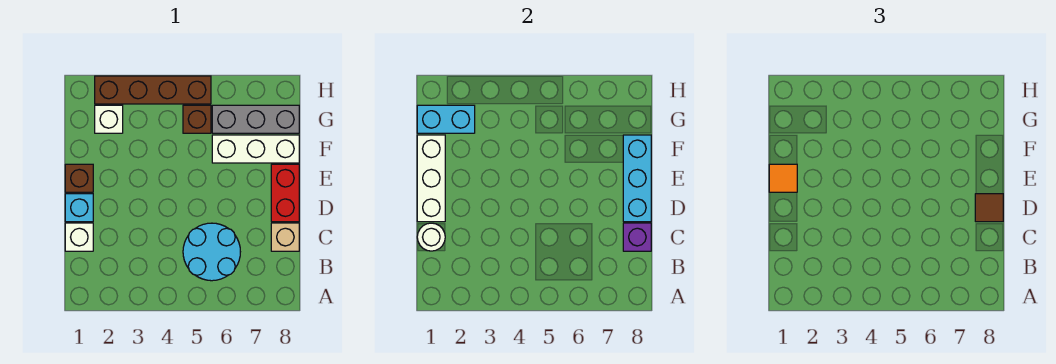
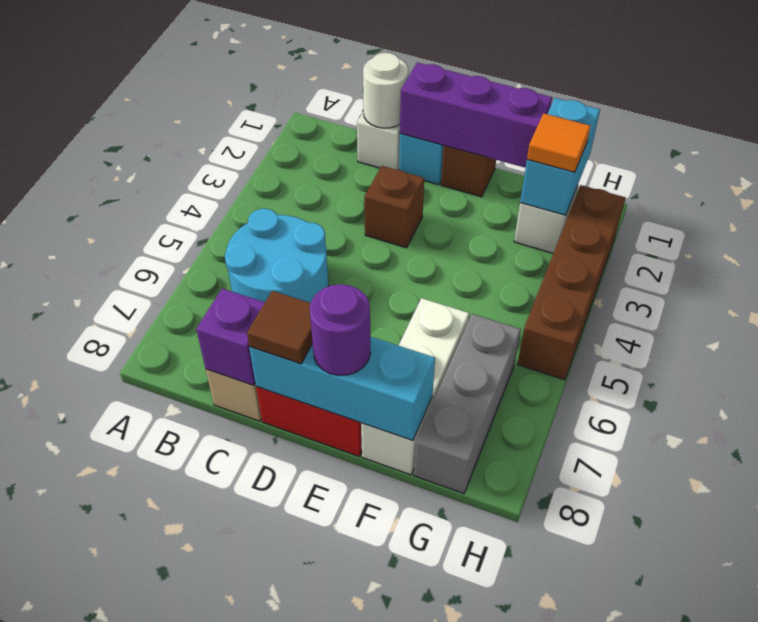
white brick D1:F1 level 2 -> purple brick D1:F1 level 2
orange tile E1 level 3 -> orange tile G2 level 3
none -> purple round brick E8 level 3
brown brick G5 level 1 -> brown brick D3 level 1

